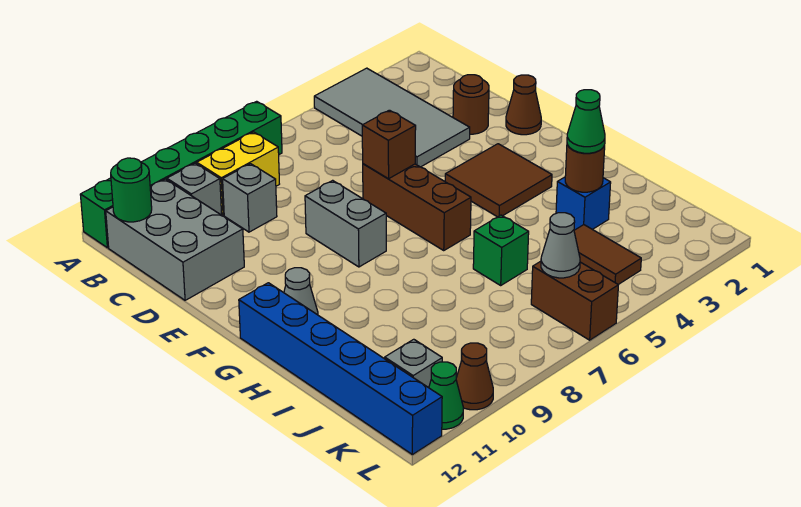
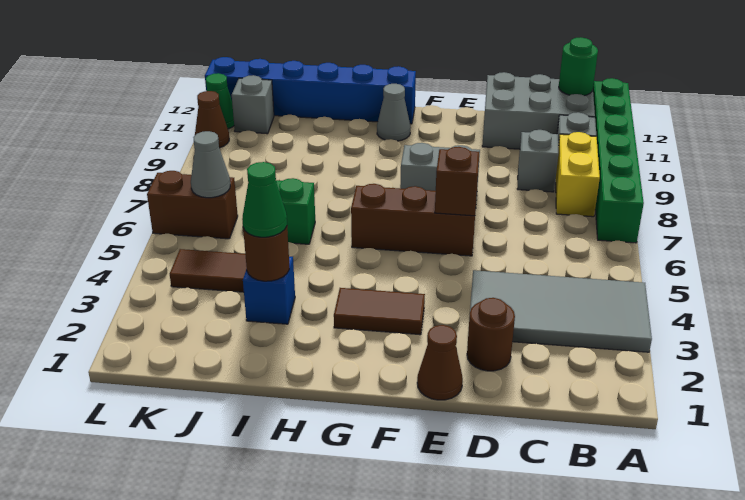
brown tile F3:G4 level 1 -> brown tile F3:G3 level 1

